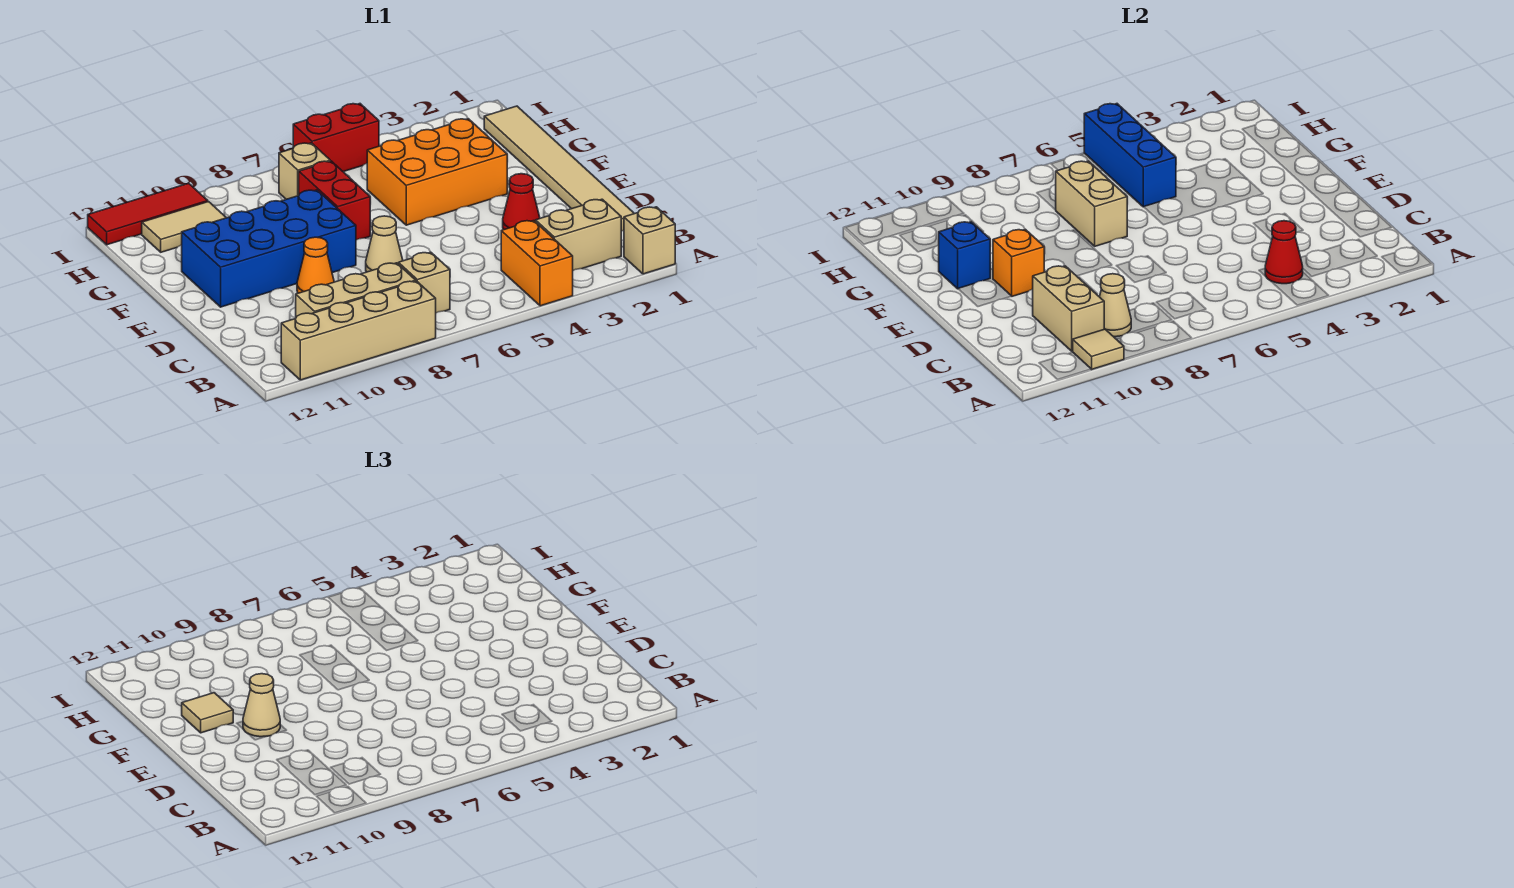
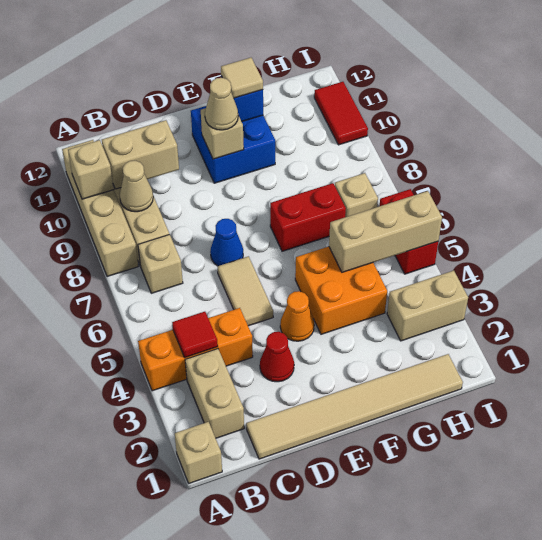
orange brick A4:B4 level 1 -> orange brick A4:C4 level 1
tan tile A10 level 2 -> tan brick A10 level 2
red cone B4 level 2 -> red tile B4 level 2
tan cone D7 level 1 -> blue cone D7 level 1
orange cone D9 level 1 -> orange cone E4 level 1
blue brick E8:F11 level 1 -> blue brick E10:F11 level 1
orange brick E10 level 2 -> tan brick E10 level 2
orange brick F3:G5 level 1 -> orange brick F4:G5 level 1
tan brick F7:G7 level 2 -> tan brick H3:I3 level 1
blue brick G5:I5 level 2 -> tan brick G5:I5 level 2
tan tile H10:H11 level 1 -> tan tile D5:D6 level 1
red tile I10:I12 level 1 -> red tile I10:I11 level 1

